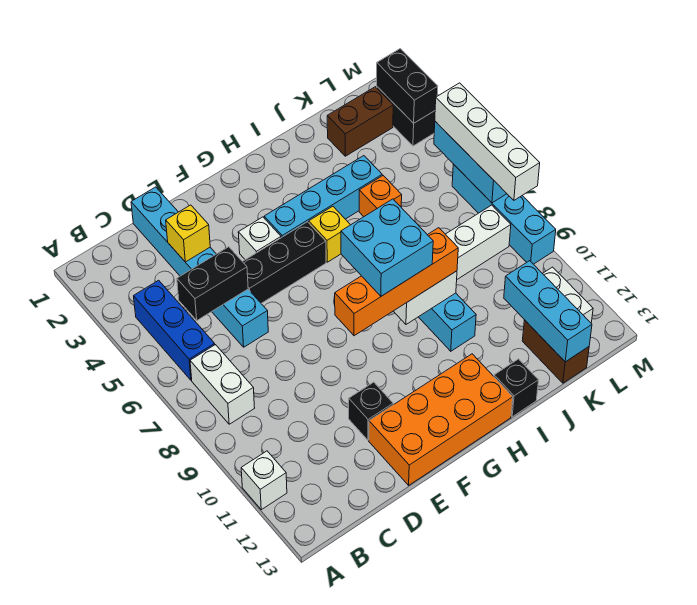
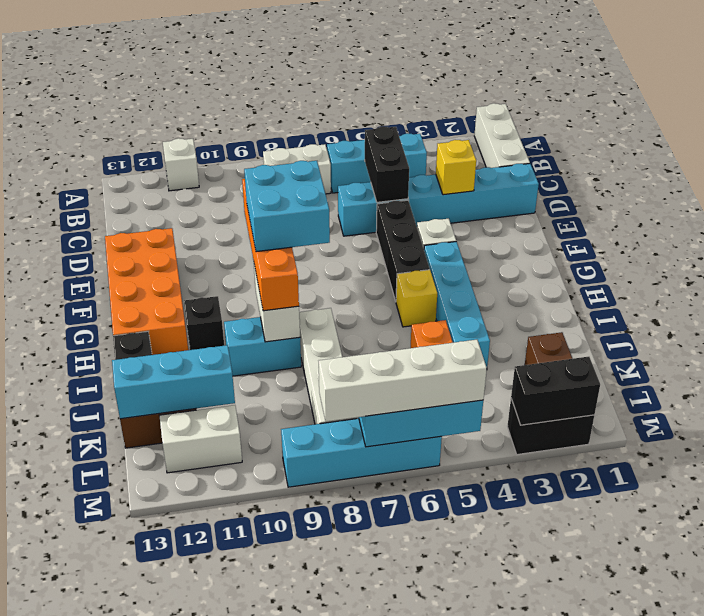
none -> white brick A1:C1 level 1
blue brick B4:B6 level 1 -> cyan brick B4:B6 level 1
black brick E11 level 1 -> black brick H11 level 1

